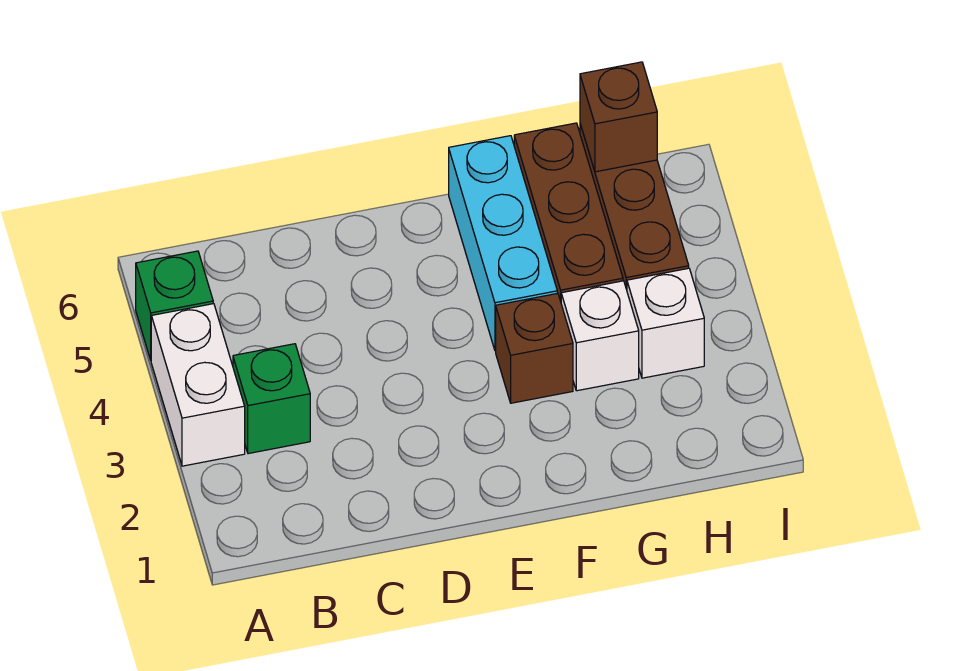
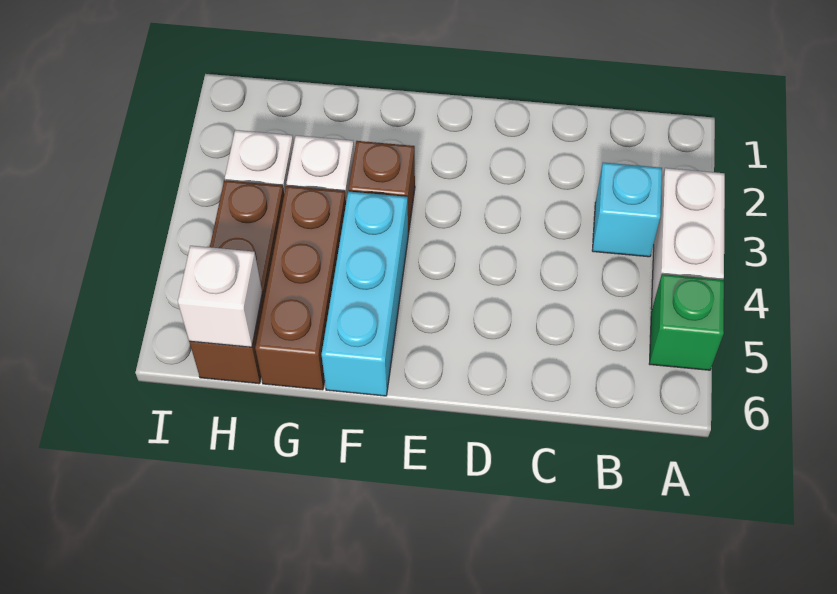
green brick B3 level 1 -> cyan brick B3 level 1
brown brick H6 level 2 -> white brick H6 level 2

